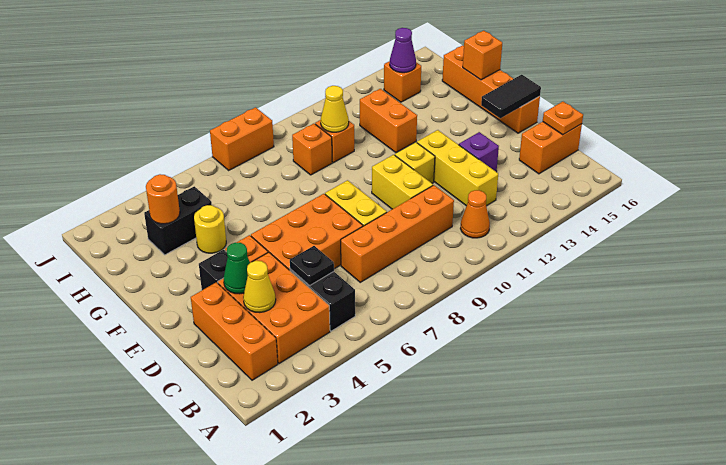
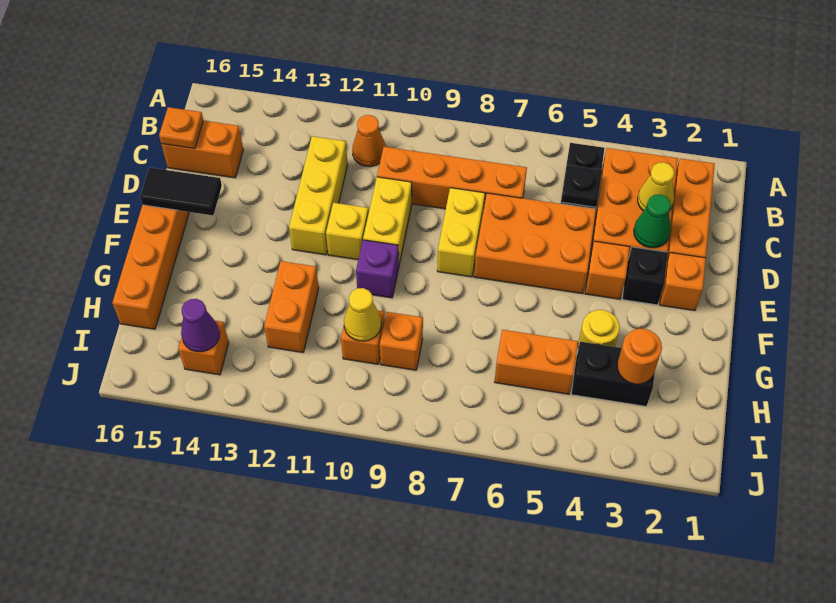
purple brick D13 level 1 -> purple brick F10 level 1
orange brick G16 level 2 -> orange brick E2 level 1
orange brick J7:J8 level 1 -> orange brick H5:H6 level 1

